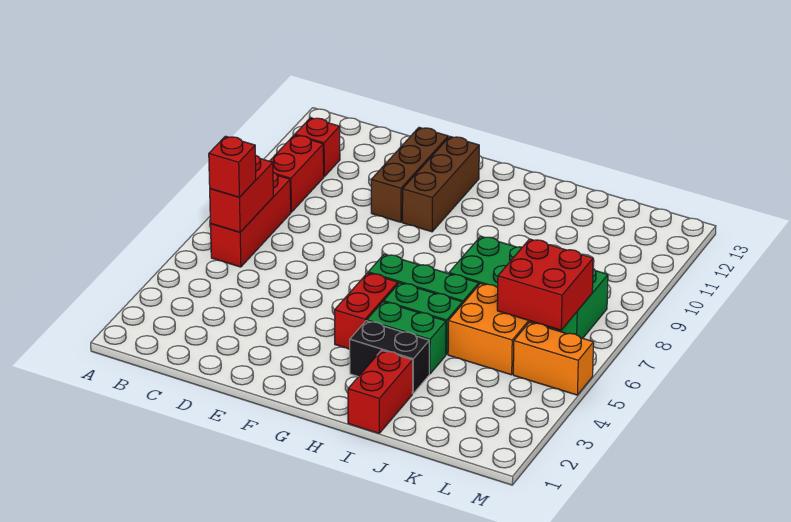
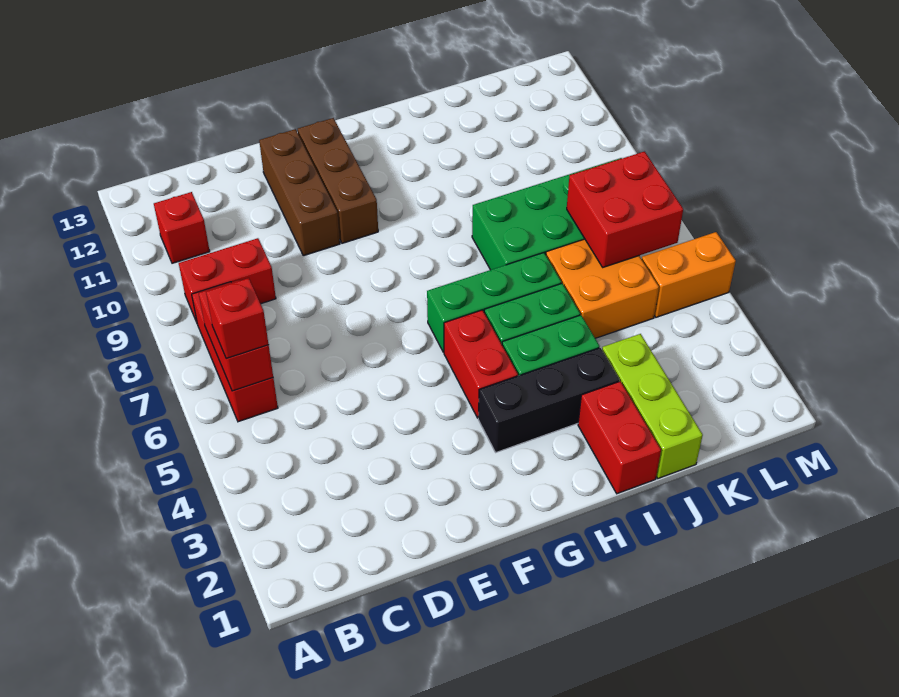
red brick B9:B10 level 1 -> red brick B9:C9 level 1
black brick H3:I3 level 1 -> black brick G3:I3 level 1
none -> lime brick J1:J3 level 1

